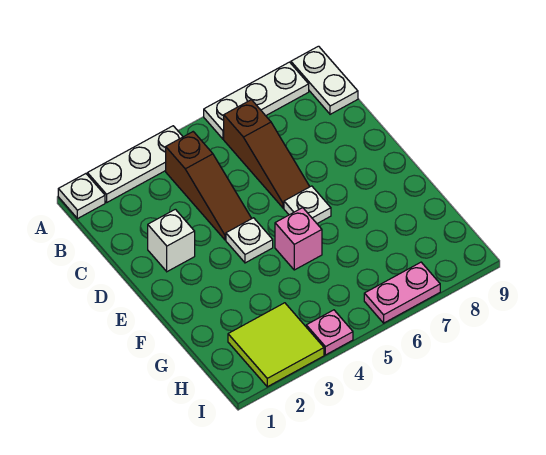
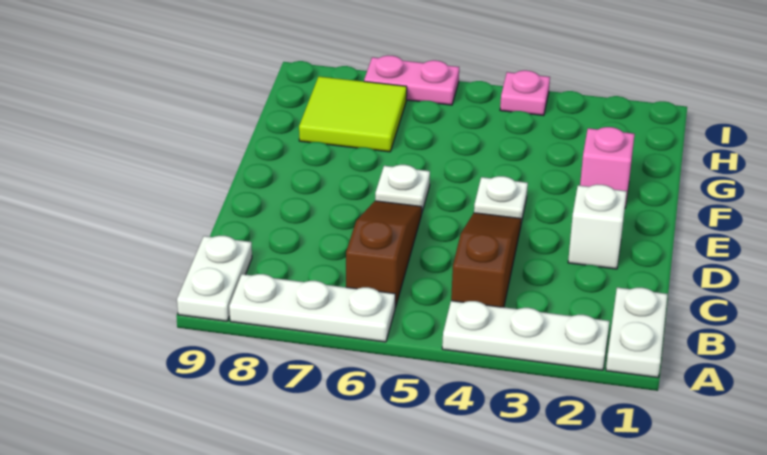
white plate A1 level 1 -> white plate A1:B1 level 1
pink brick F5 level 1 -> pink brick F2 level 1
lime tile H2:I3 level 1 -> lime tile G7:H8 level 1

